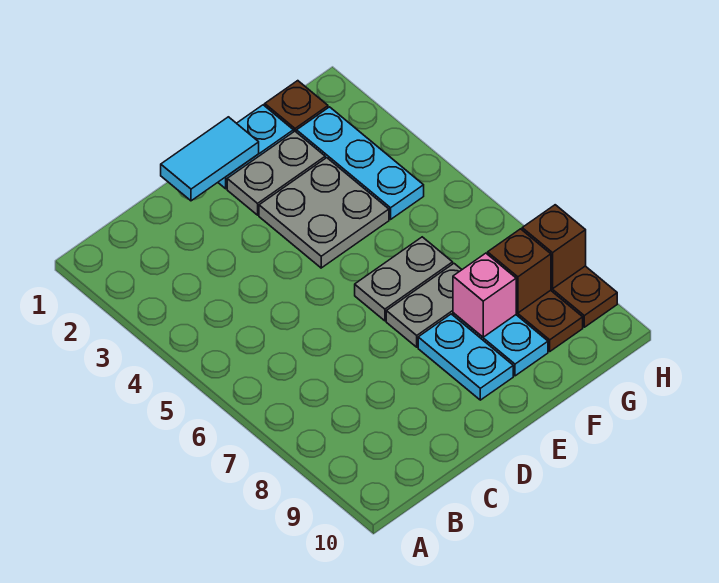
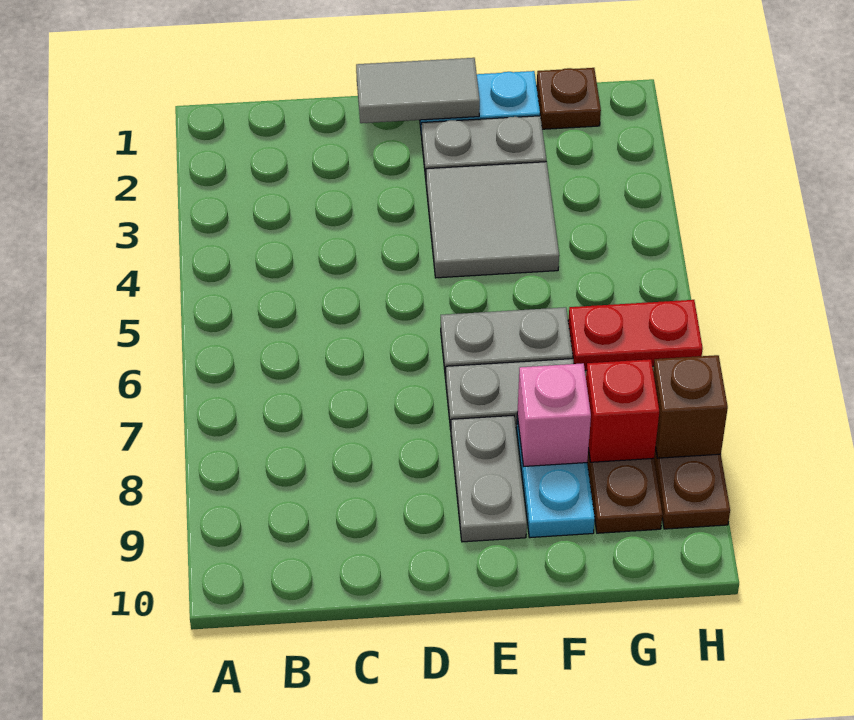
cyan tile D1:E1 level 2 -> grey tile D1:E1 level 2
grey plate E3:F4 level 1 -> grey tile E3:F4 level 1
cyan plate E8:E9 level 1 -> grey plate E8:E9 level 1
cyan plate G2:G4 level 1 -> none
none -> red plate G6:H6 level 1
brown brick G8 level 2 -> red brick G8 level 2

